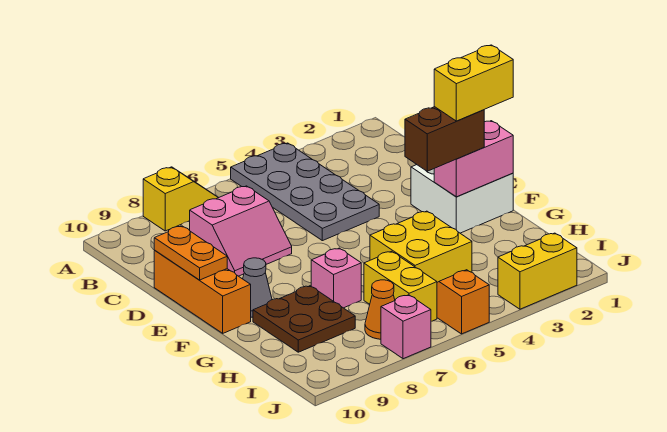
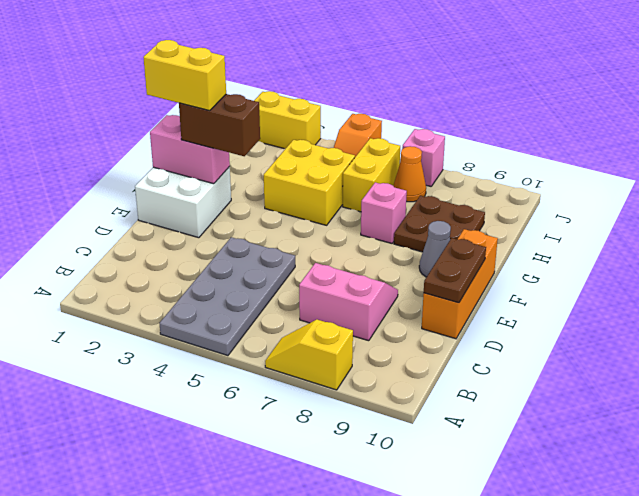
orange plate D10:E10 level 2 -> brown plate D10:E10 level 2

